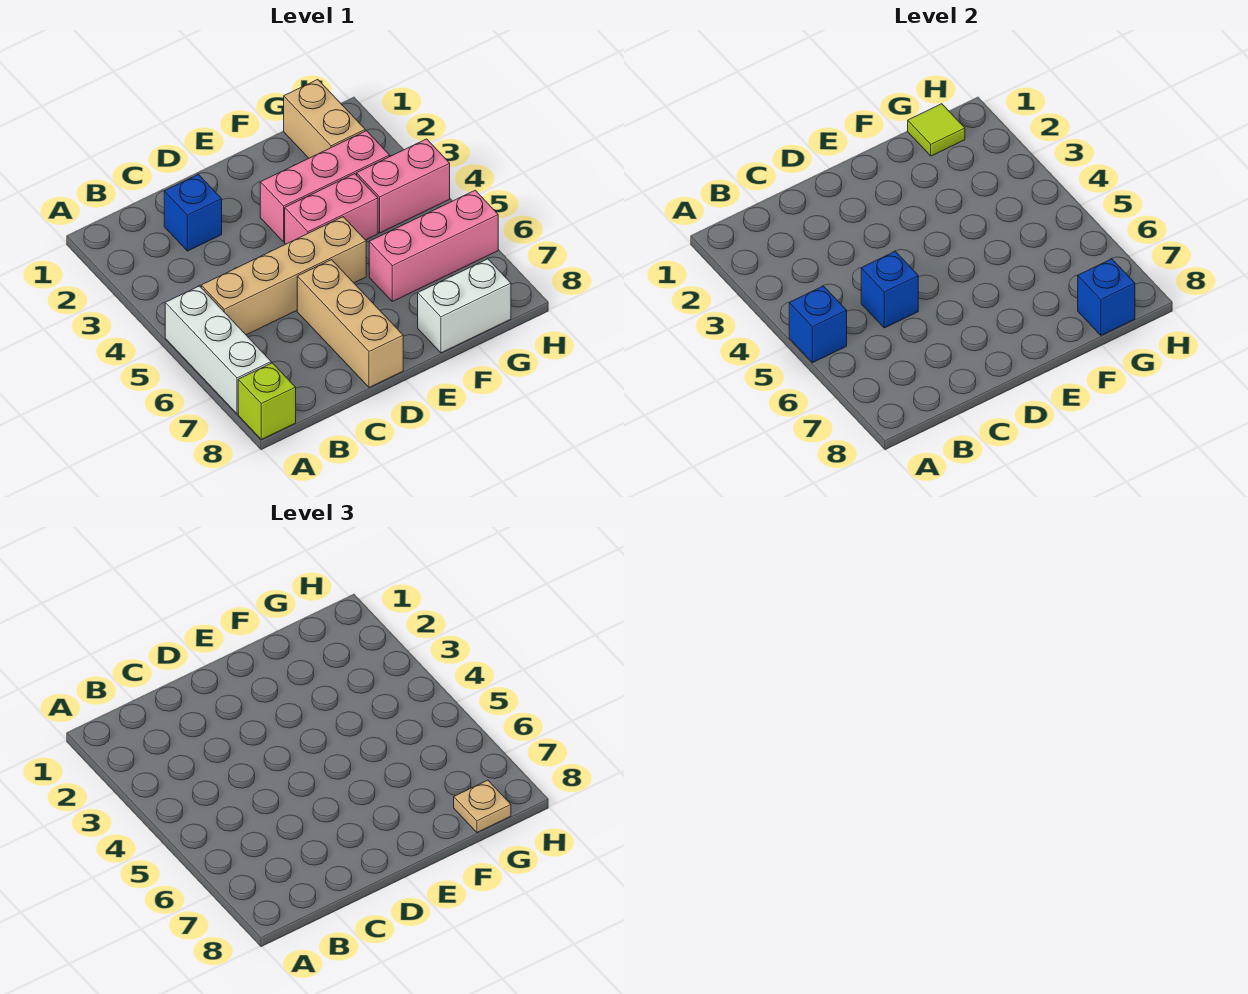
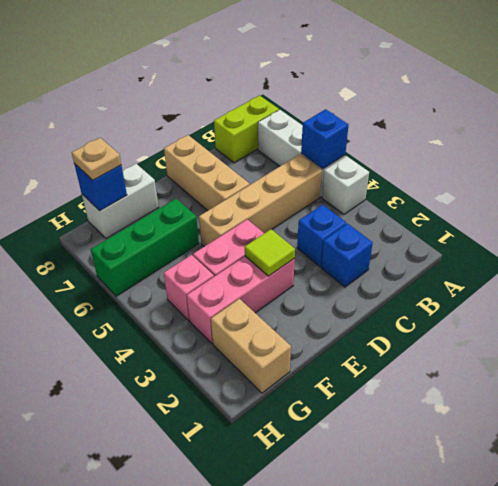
none -> white brick A4 level 1
lime brick A8 level 1 -> lime brick A8:B8 level 1
blue brick C5 level 2 -> blue brick C3 level 1
pink brick F6:H6 level 1 -> green brick F6:H6 level 1
lime tile G1 level 2 -> lime tile E3 level 2
pink brick G4:H4 level 1 -> pink brick G4 level 1

